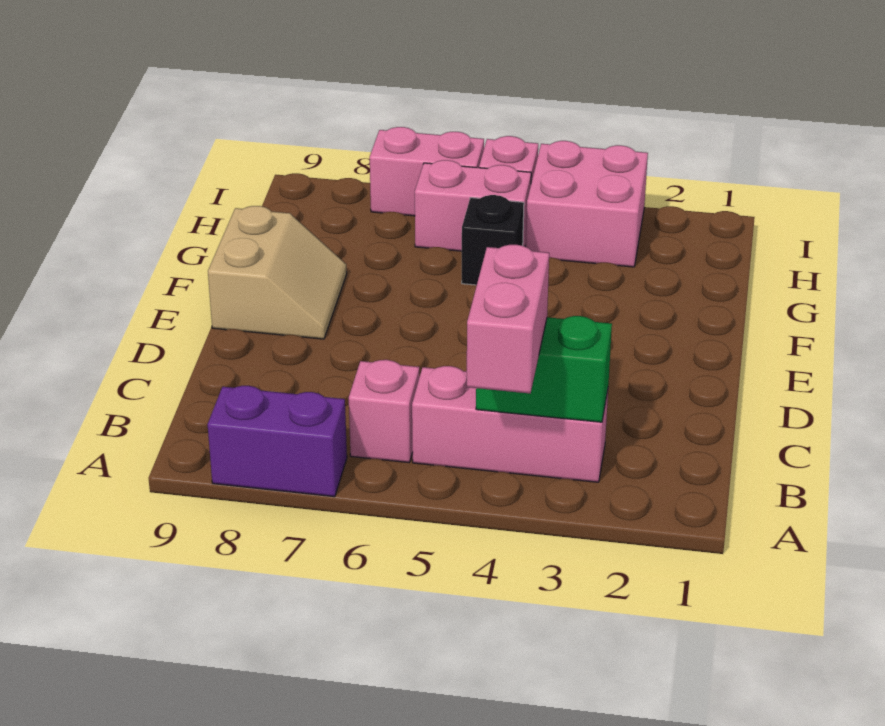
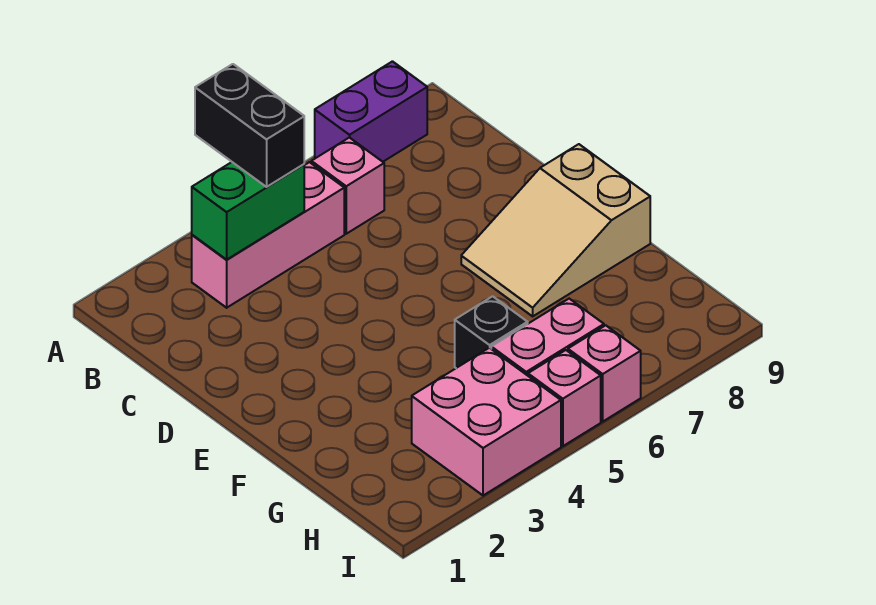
pink brick A4:B4 level 3 -> black brick A4:B4 level 3
tan slope E8:F9 level 1 top 9 -> tan slope E7:F9 level 1 top 9
pink brick I6:I7 level 1 -> pink brick I6 level 1

